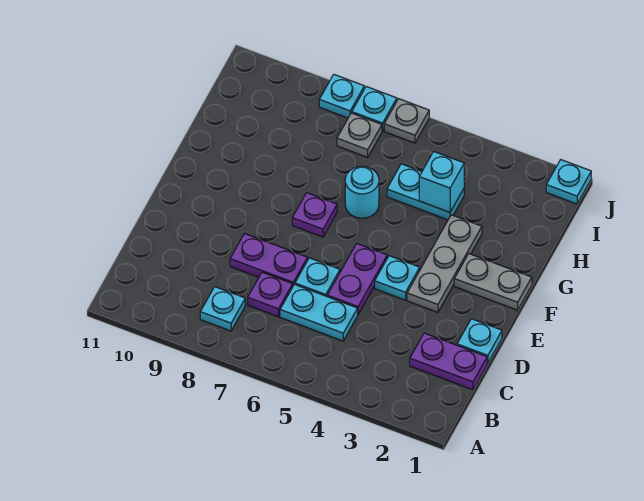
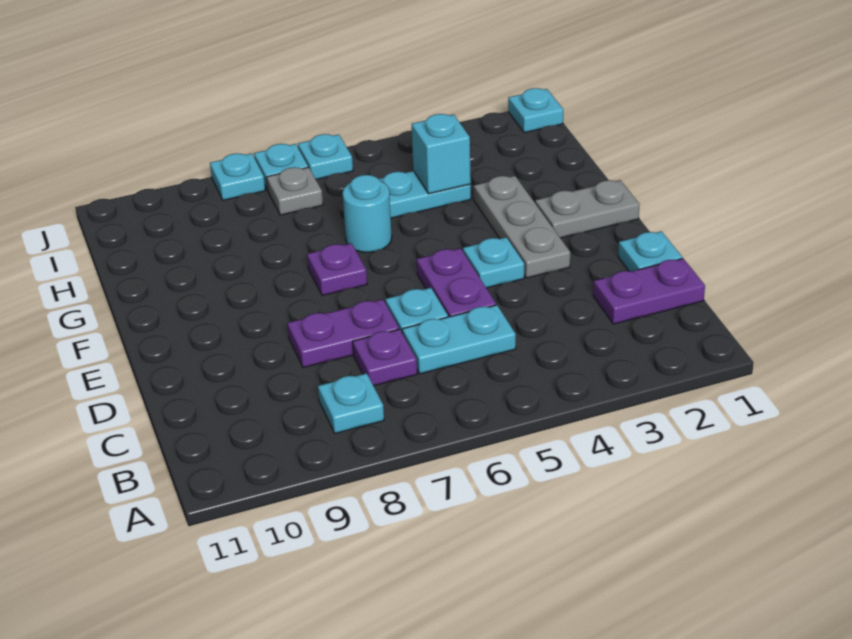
grey plate J6 level 1 -> cyan plate J6 level 1

